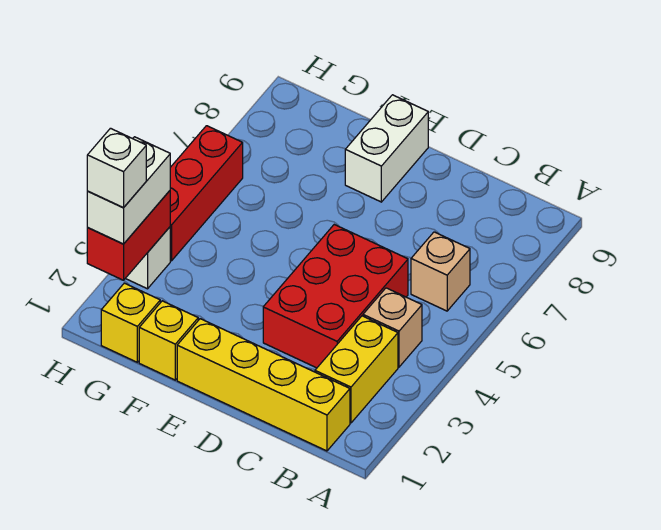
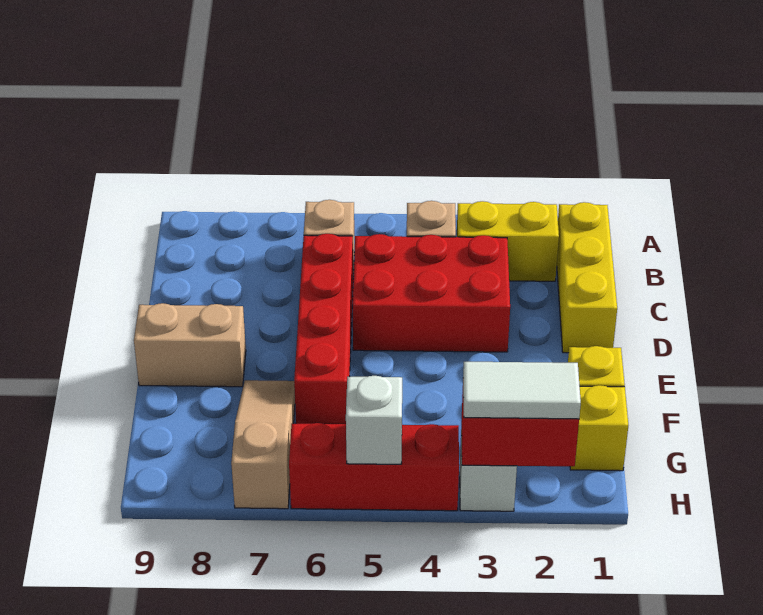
yellow brick B1:E1 level 1 -> yellow brick B1:D1 level 1
none -> red brick C6:F6 level 1
white brick E8:E9 level 1 -> tan brick E8:E9 level 1
none -> tan slope F7:H7 level 1 top H
white brick H2:H3 level 3 -> white tile H2:H3 level 3
white brick H2 level 4 -> white brick H5 level 2

